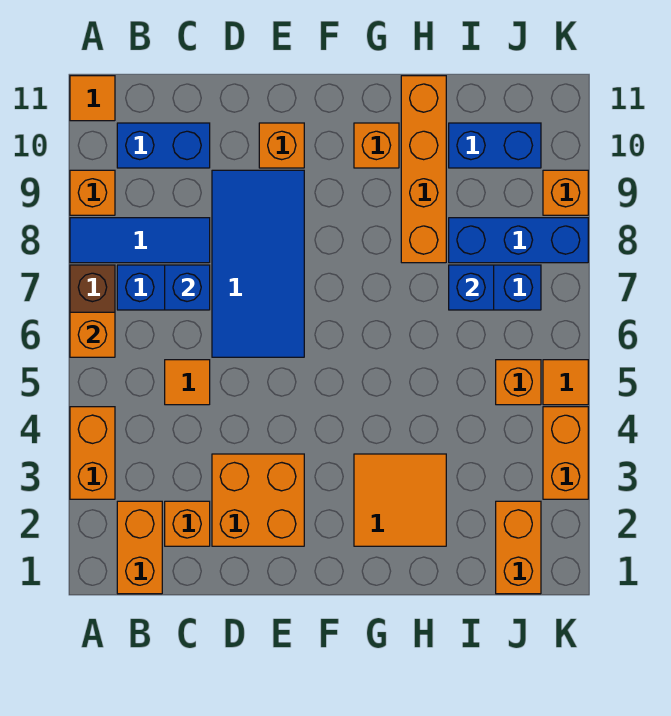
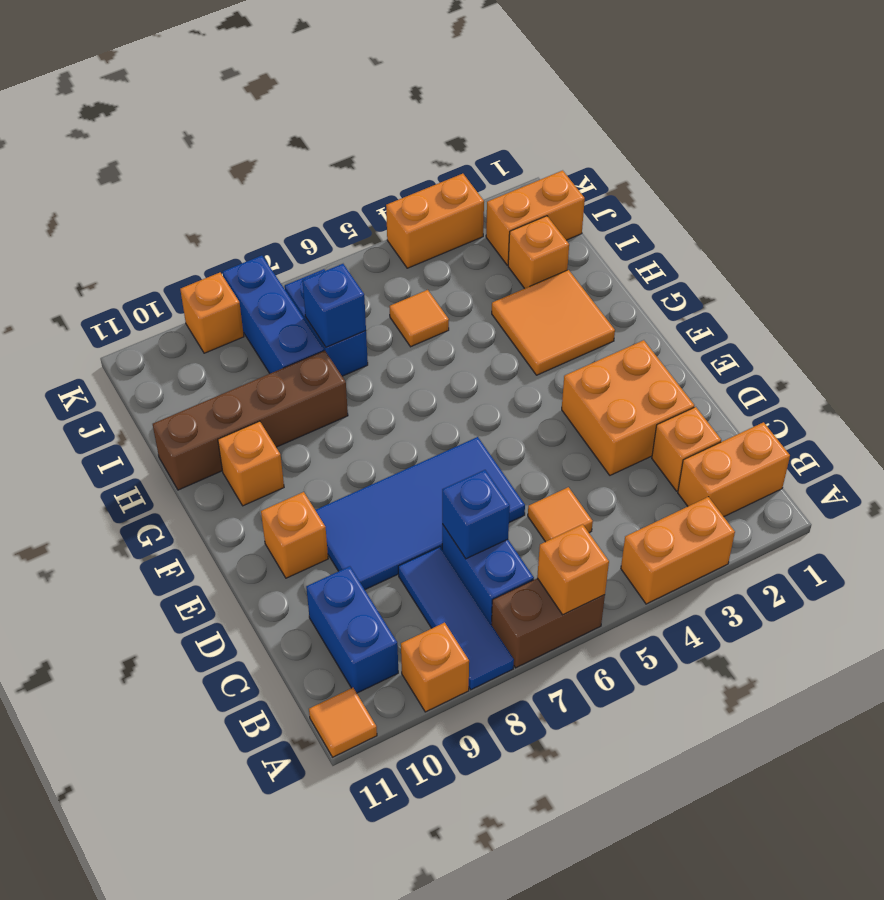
orange brick H8:H11 level 1 -> brown brick H8:H11 level 1
blue brick I10:J10 level 1 -> none
orange brick J5 level 1 -> orange brick I2 level 1
orange tile K5 level 1 -> orange tile I5 level 1

